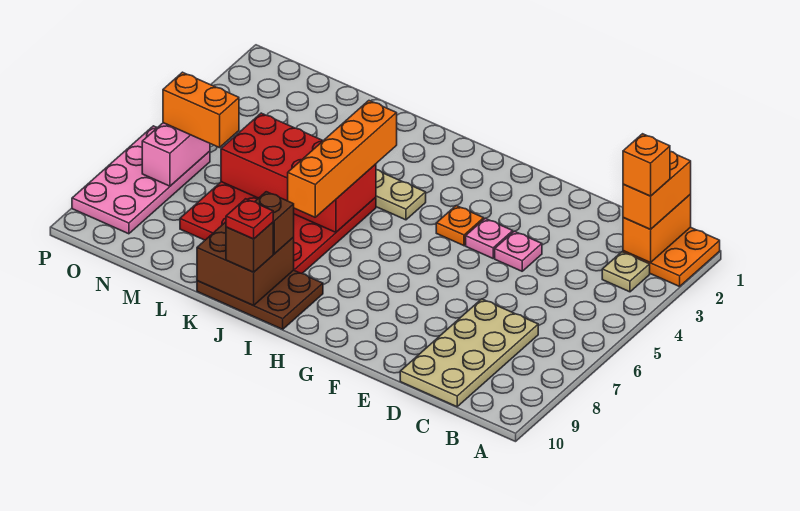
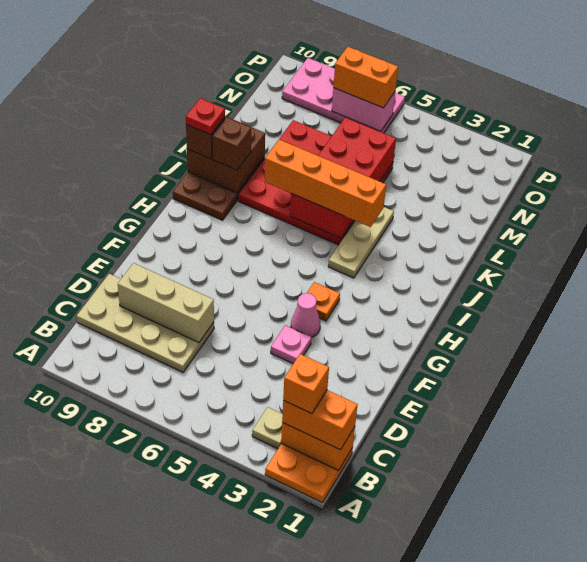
none -> tan brick D7:D9 level 2
pink plate F4 level 1 -> pink cone F4 level 1
orange brick N6:O6 level 3 -> orange brick O6:O7 level 3

